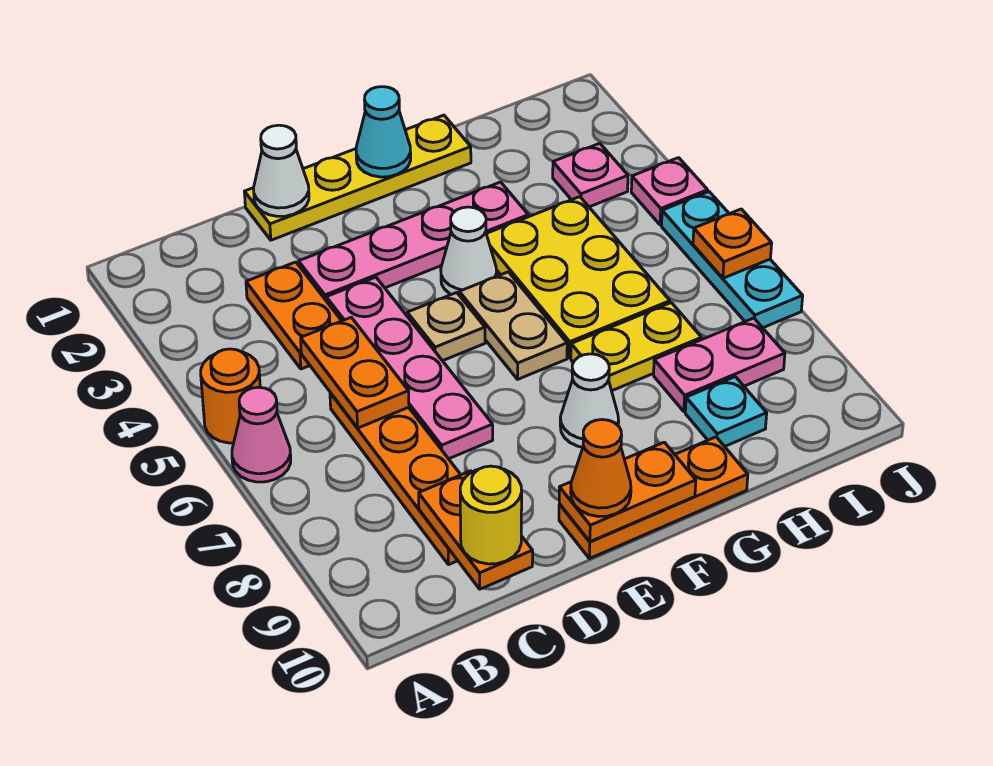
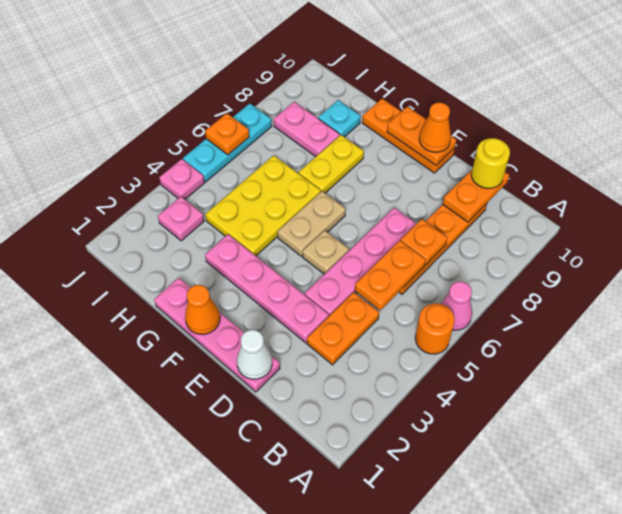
none -> orange plate C7 level 2
yellow plate D1:G1 level 1 -> pink plate D1:G1 level 1
cyan cone F1 level 2 -> orange cone F1 level 2
white cone F4 level 1 -> none
white cone F8 level 1 -> none
yellow plate G7:H7 level 1 -> yellow plate G7:G8 level 1

